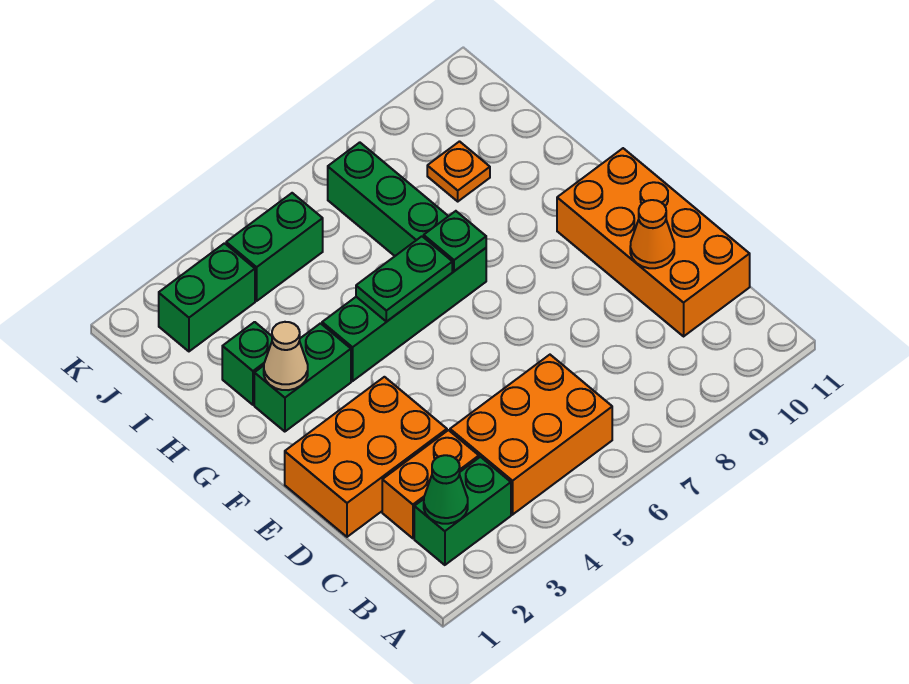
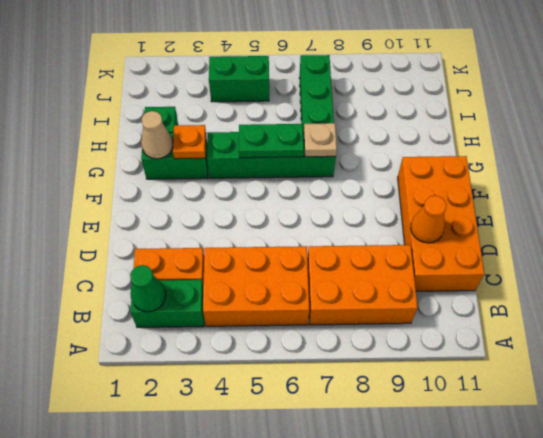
orange brick D1:E3 level 1 -> orange brick B7:C9 level 1
green plate G7 level 2 -> tan plate G7 level 2
orange plate I9 level 1 -> orange plate G3 level 2
green brick J2:J3 level 1 -> none

